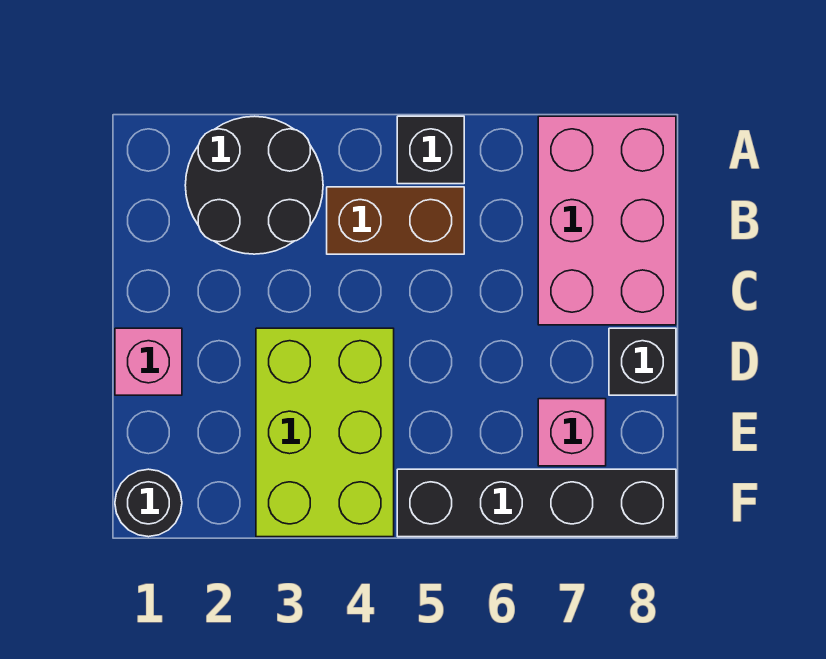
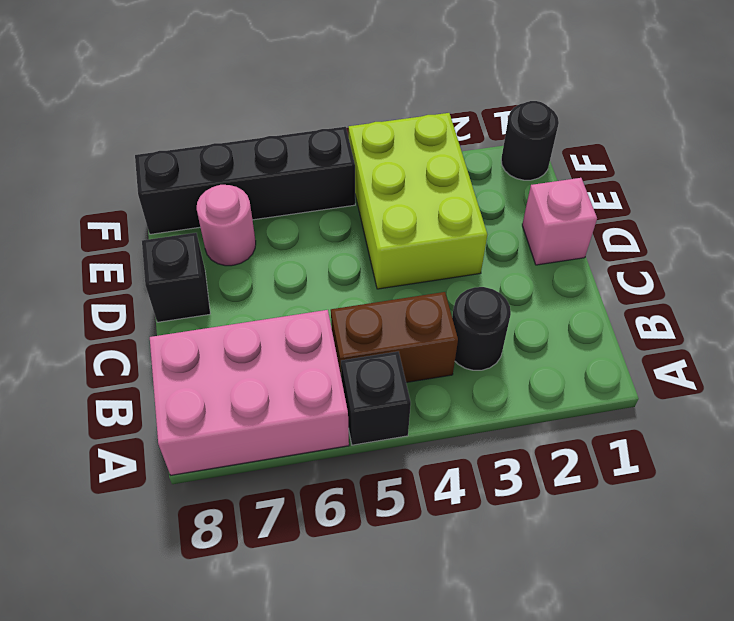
black round brick A2:B3 level 1 -> black round brick B3 level 1
pink brick A7:C8 level 1 -> pink brick A6:B8 level 1
pink brick E7 level 1 -> pink round brick E7 level 1

